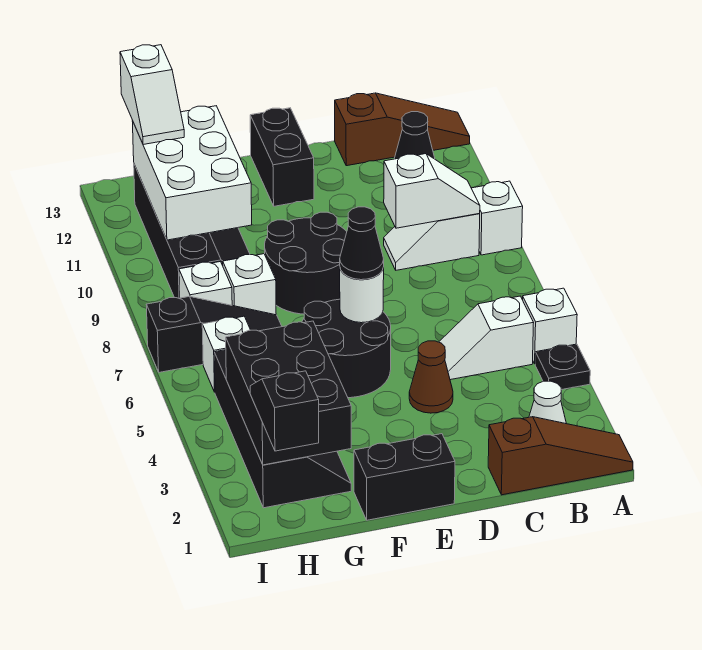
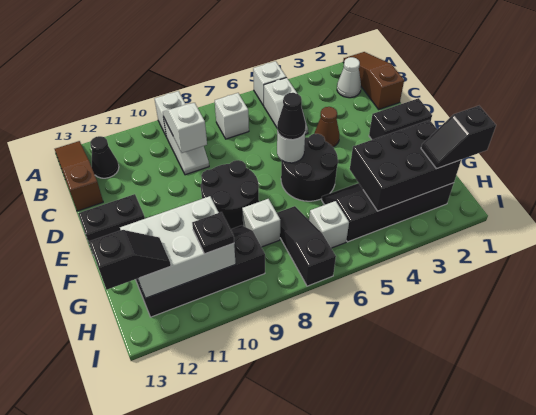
black plate A4 level 1 -> black plate H10 level 3
black brick E1:F1 level 1 -> black brick E1:E2 level 1
white brick H8 level 1 -> white brick B7 level 1
white slope H12:H13 level 3 top 13 -> black slope H12:H13 level 3 top 13

